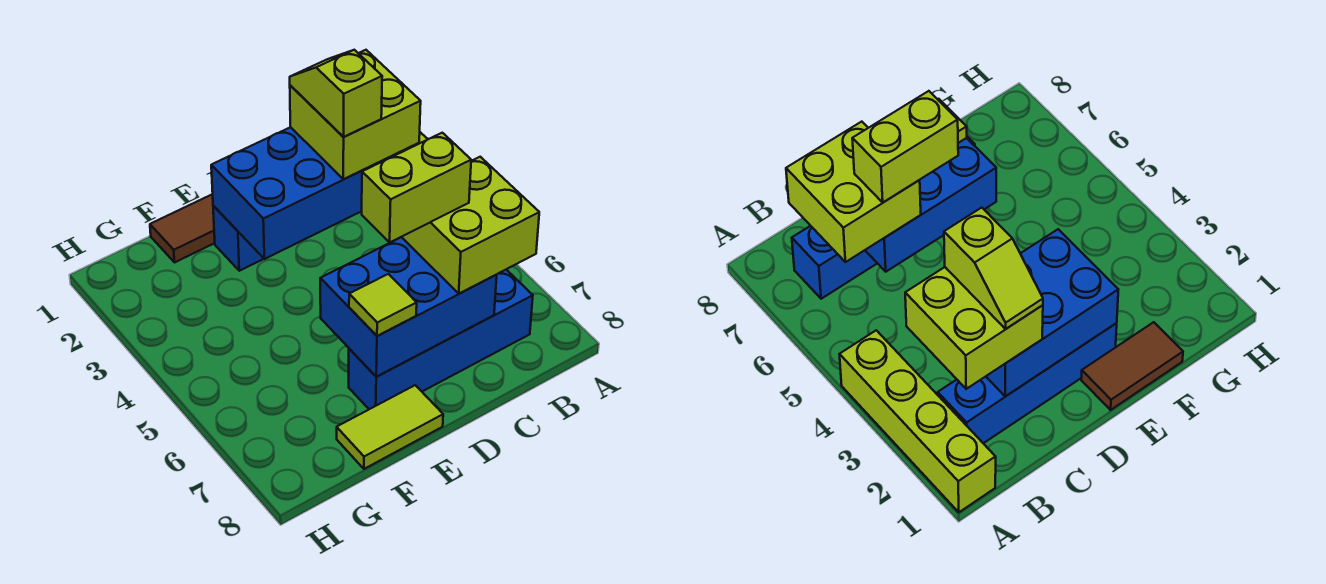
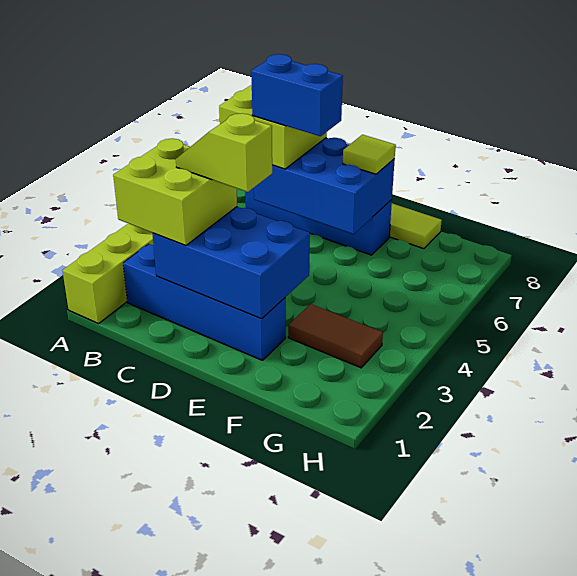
lime slope C2:C3 level 4 top 3 -> lime slope C3:D3 level 4 top D
lime brick C6:D6 level 4 -> blue brick C6:D6 level 4
brown tile E1:F1 level 1 -> brown tile F3:G3 level 1

